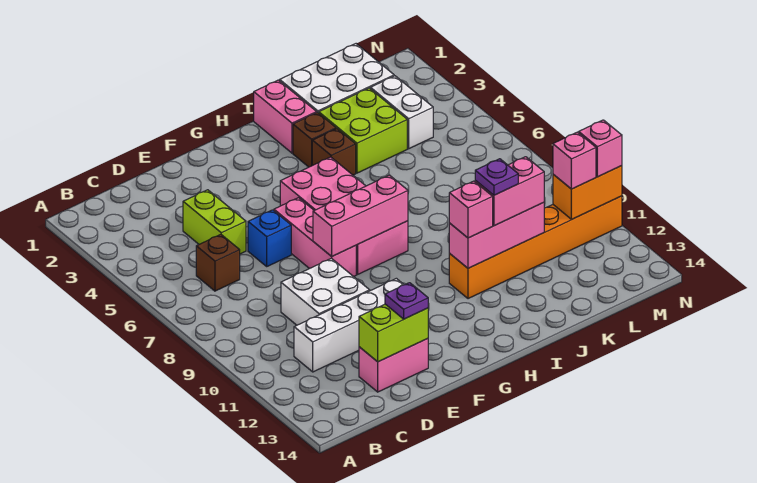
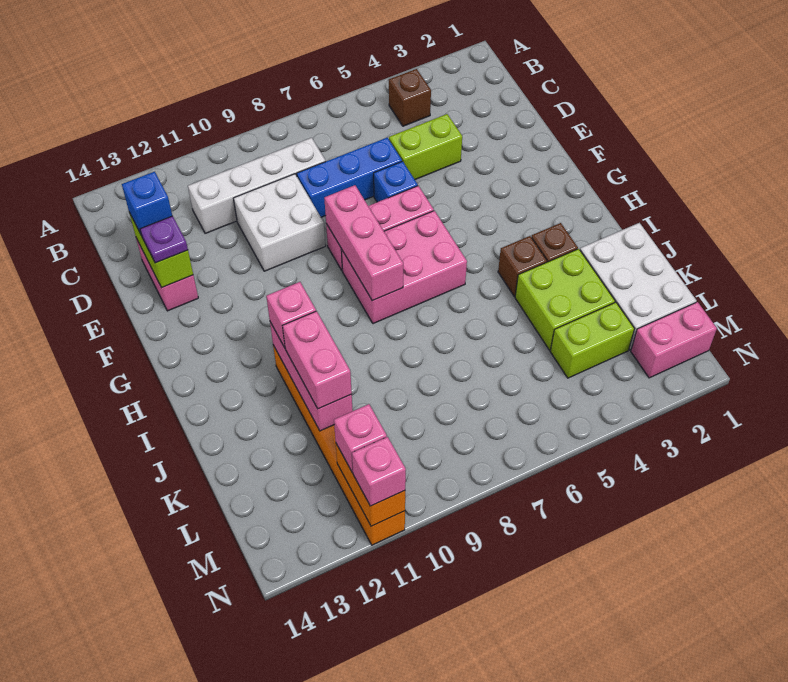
brown brick C6 level 1 -> brown brick B4 level 1
white brick C11:F11 level 1 -> white brick C8:C11 level 1
none -> blue brick D6:D8 level 1
none -> blue brick D13 level 3
pink brick G5:H8 level 1 -> pink brick G6:H8 level 1
pink brick I1:I2 level 1 -> pink brick M1:M2 level 1
purple plate J11 level 4 -> none
white brick L3:L4 level 1 -> lime brick L3:L4 level 1

